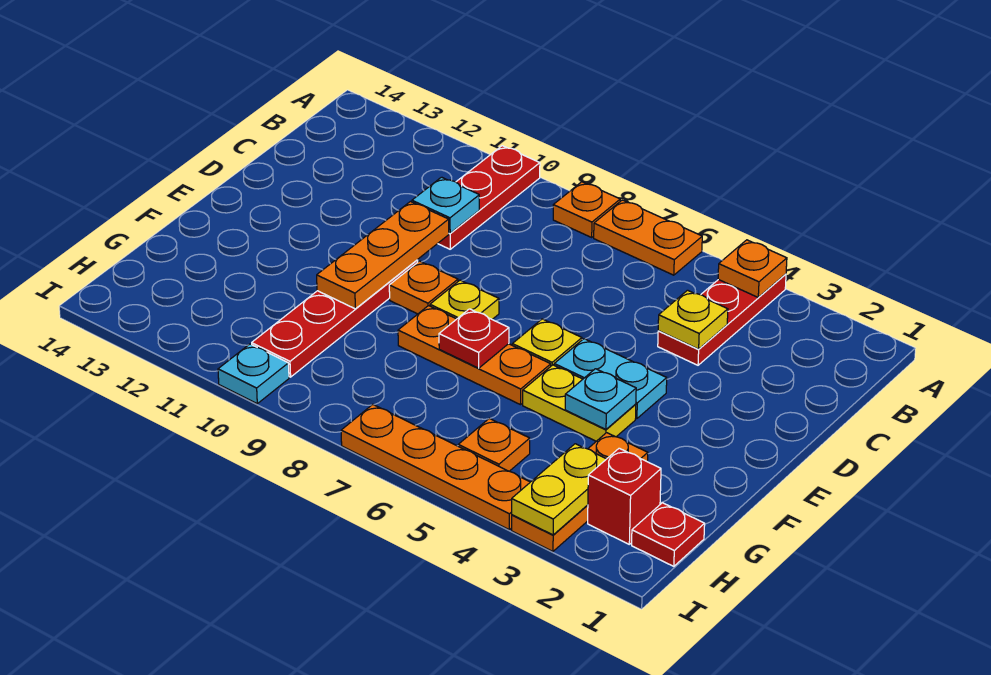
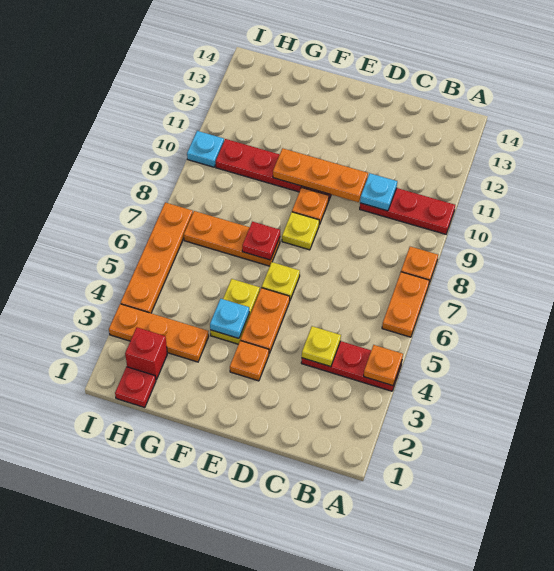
cyan plate E4:E5 level 1 -> orange plate E4:E5 level 1
orange plate F6:F8 level 1 -> orange plate F7:H7 level 1
yellow plate H3:I3 level 2 -> none
orange plate H5 level 1 -> orange plate E3 level 1

